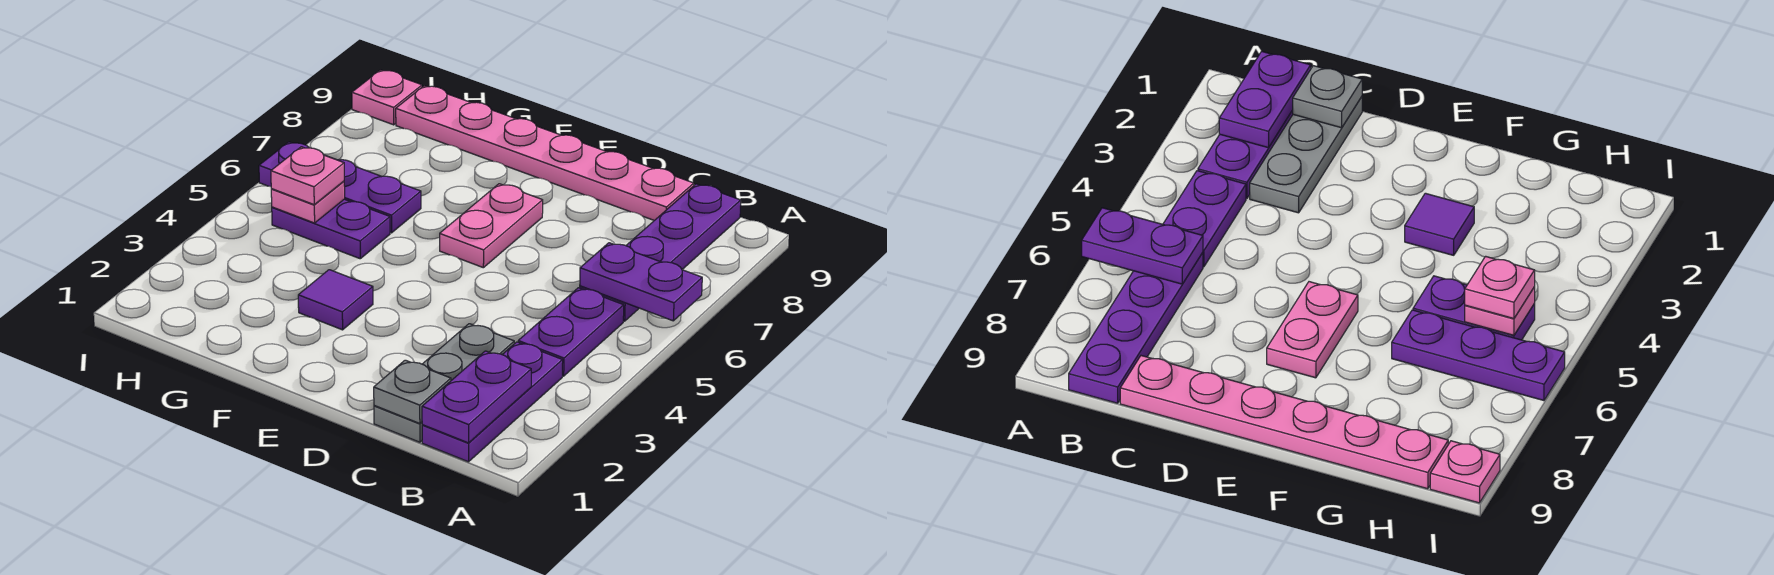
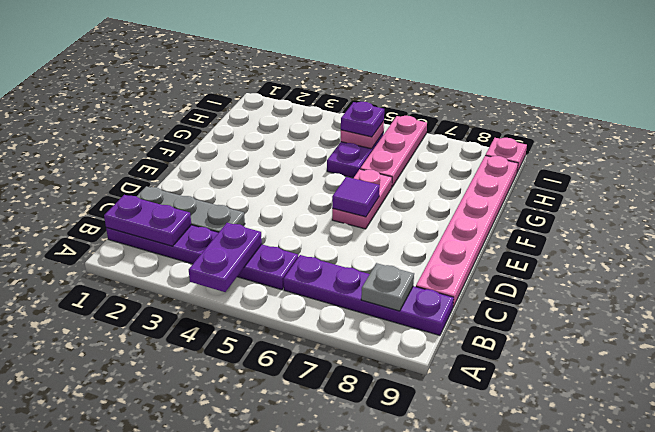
purple plate A6:B6 level 2 -> purple plate A4:B4 level 2
grey plate C1 level 2 -> grey plate B8 level 2
pink plate E6:E7 level 1 -> pink plate E6:F6 level 1
purple tile F3 level 1 -> purple tile E6 level 2
purple plate G6:I6 level 1 -> pink plate G6:I6 level 1
pink plate H5 level 3 -> purple plate H5 level 3

